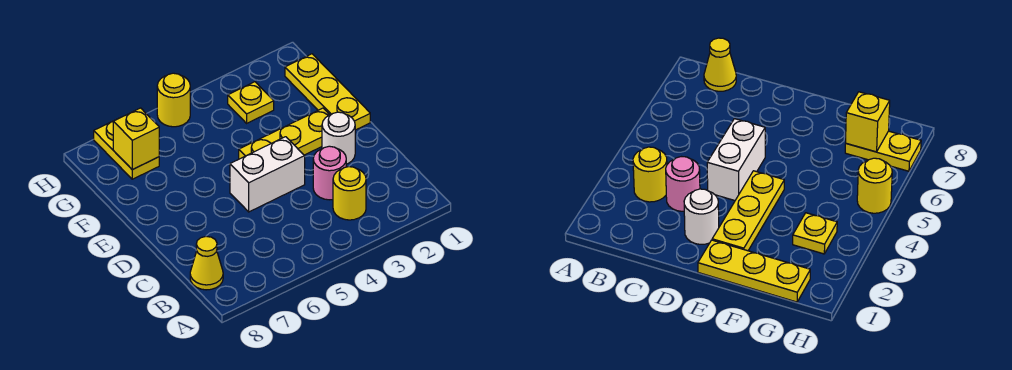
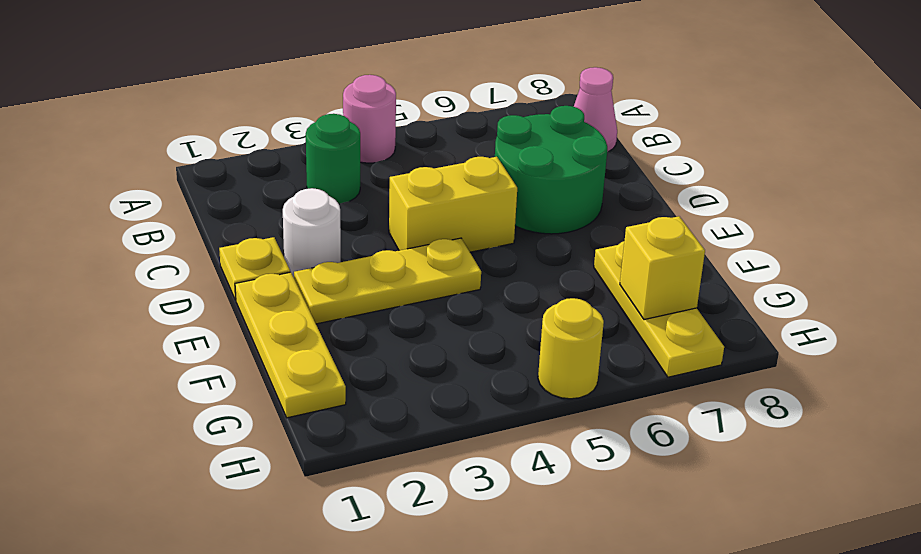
yellow round brick B3 level 1 -> green round brick B3 level 1
yellow cone B8 level 1 -> pink cone B8 level 1
pink round brick C3 level 1 -> pink round brick A4 level 1
none -> green round brick C6:D7 level 1
white brick D4:D5 level 1 -> yellow brick D4:D5 level 1
yellow plate G3 level 1 -> yellow plate D1 level 1
yellow plate G7:H7 level 1 -> yellow plate F7:H7 level 1

